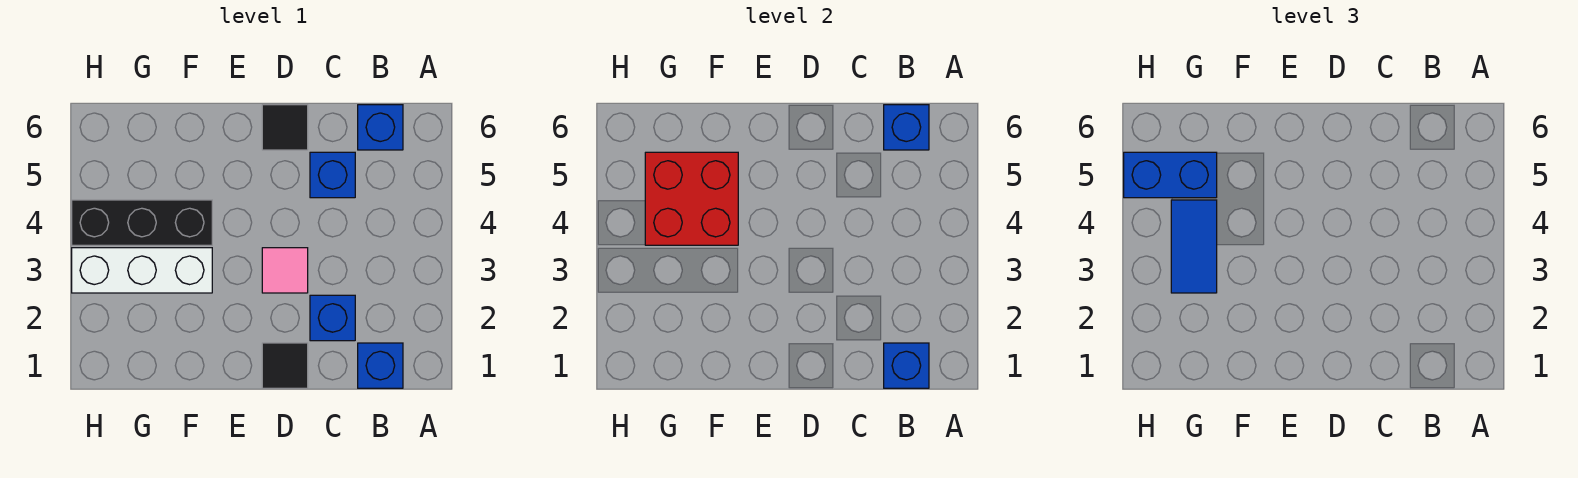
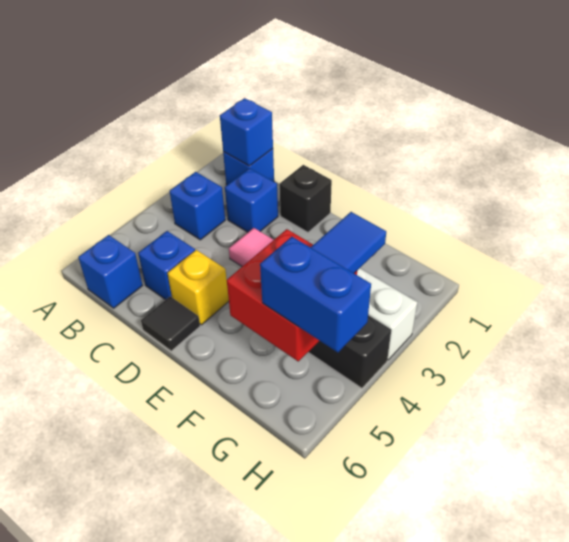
blue brick B6 level 2 -> blue brick B3 level 1
black tile D1 level 1 -> black brick D1 level 1
none -> yellow brick D5 level 1

